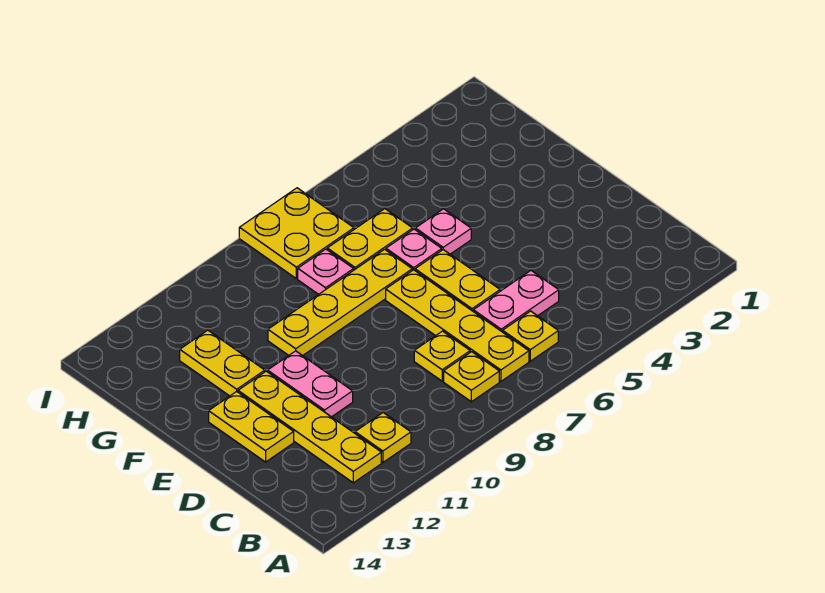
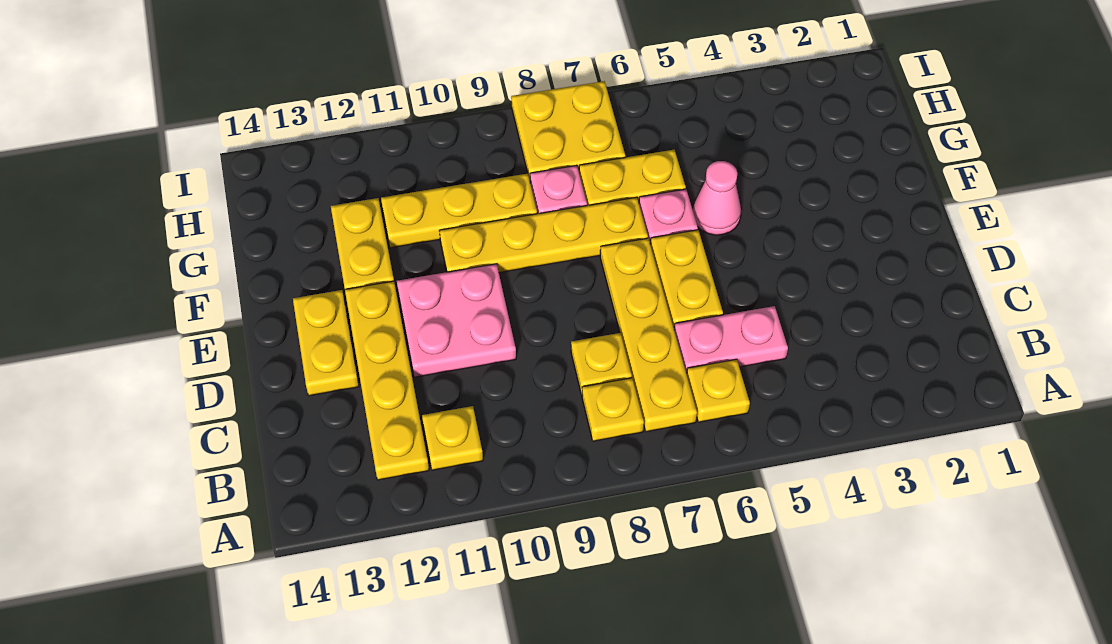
pink plate D11:E11 level 1 -> pink plate D10:E11 level 1
pink plate F5 level 1 -> pink cone F5 level 1
none -> yellow plate G9:G11 level 1

